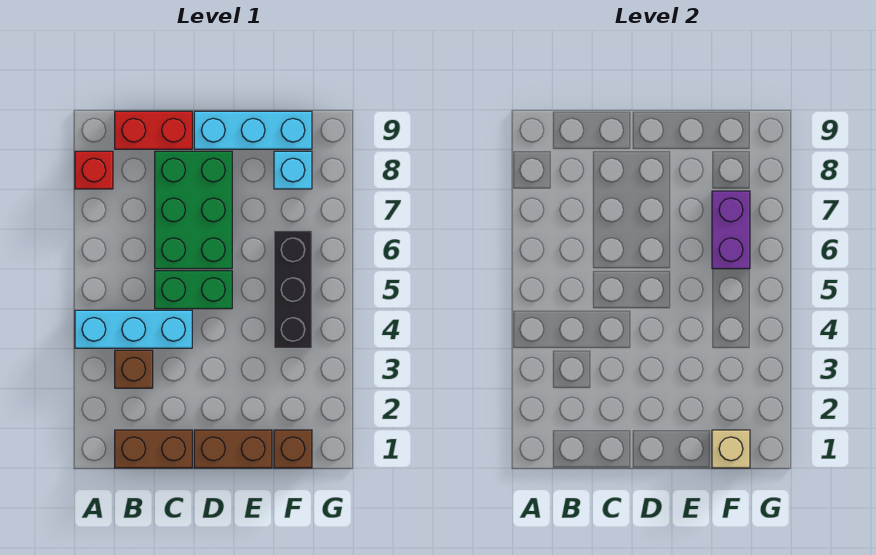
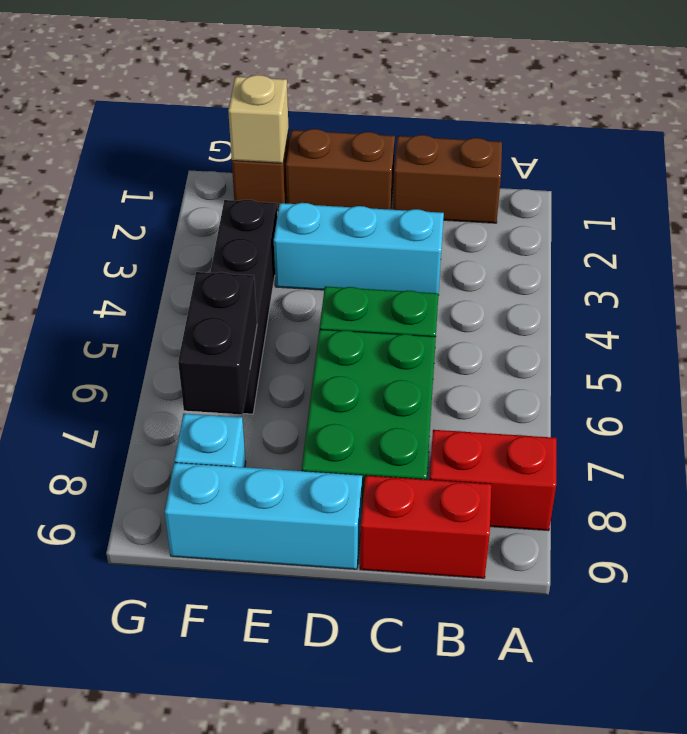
cyan brick A4:C4 level 1 -> cyan brick C3:E3 level 1
red brick A8 level 1 -> red brick A8:B8 level 1
brown brick B3 level 1 -> none
black brick F4:F6 level 1 -> black brick F3:F6 level 1
purple brick F6:F7 level 2 -> black brick F6:F7 level 2

